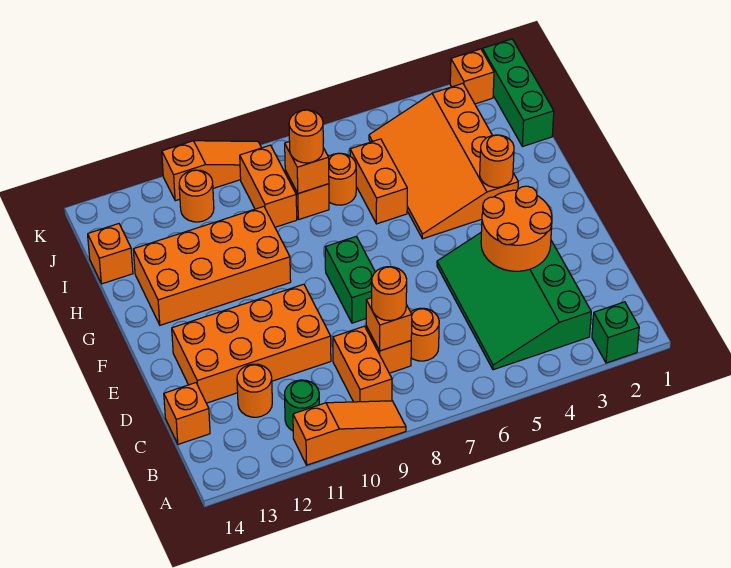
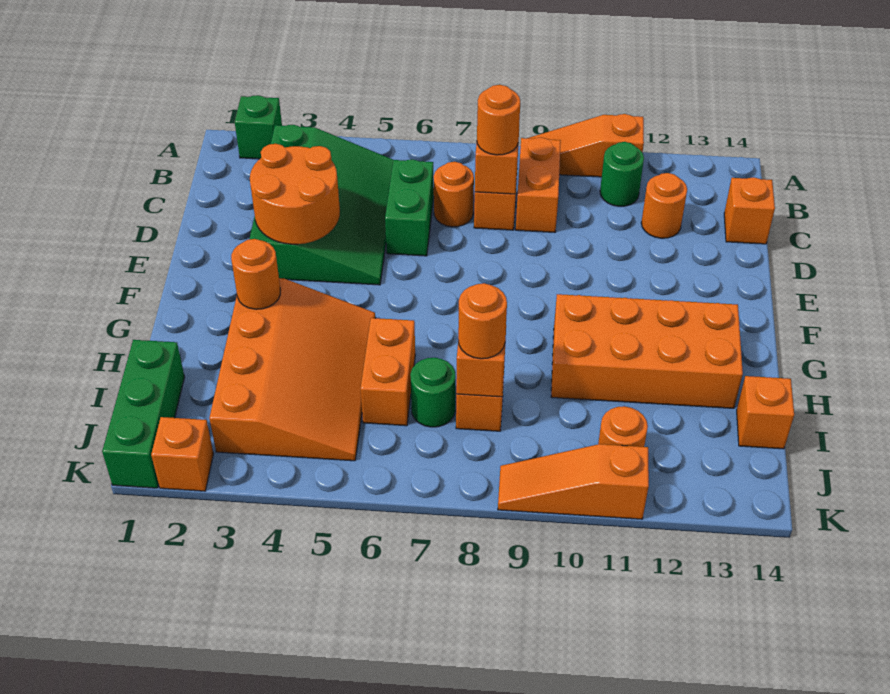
orange brick D10:E13 level 1 -> none
green brick E8:F8 level 1 -> green brick C6:D6 level 1
orange round brick I7 level 1 -> green round brick I7 level 1
orange brick I9:J9 level 1 -> none

